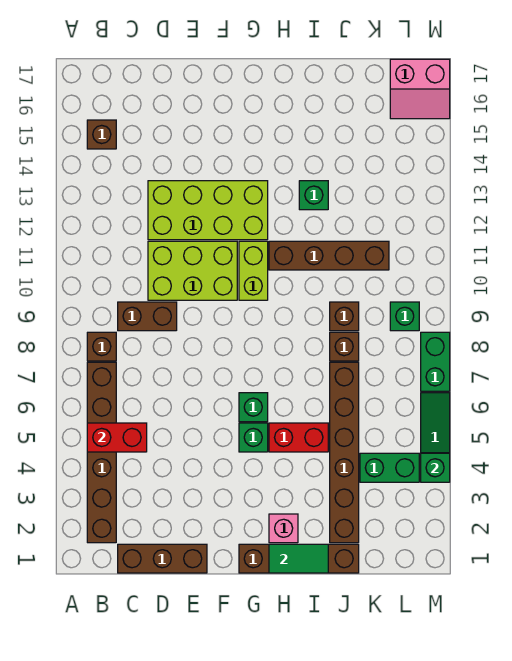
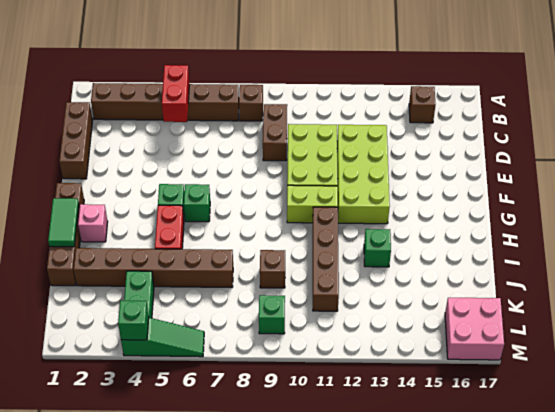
brown brick J8 level 1 -> none
pink slope L16:M17 level 1 top 17 -> pink brick L16:M17 level 1
green brick M7:M8 level 1 -> none

